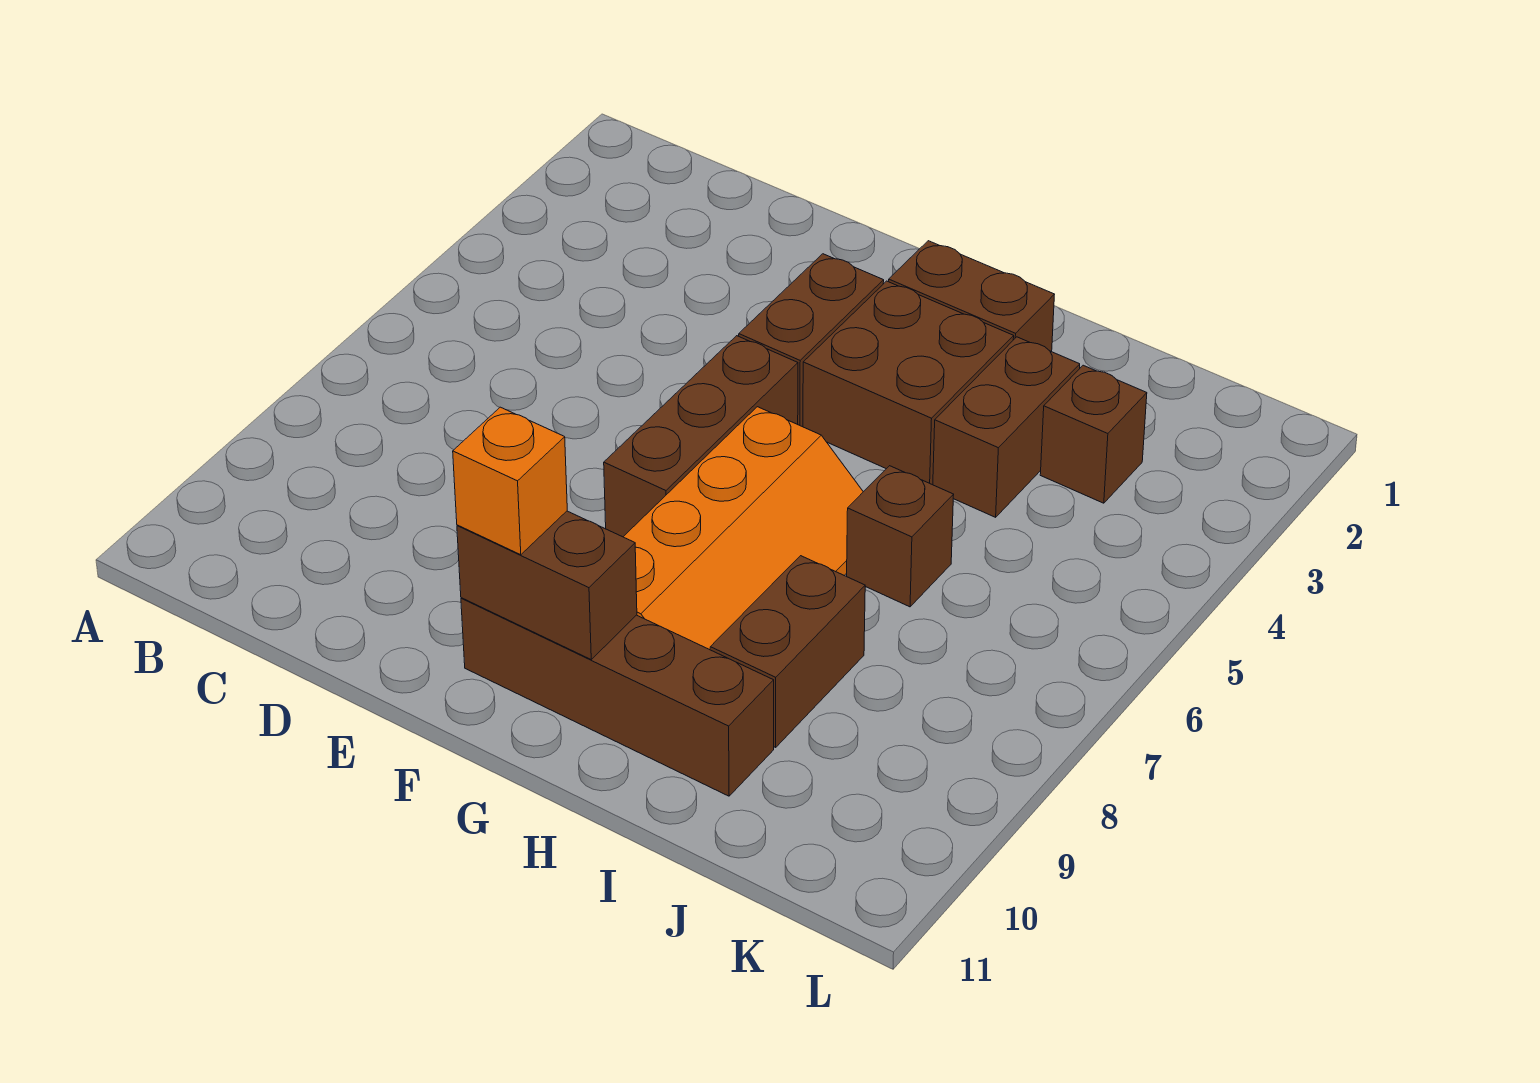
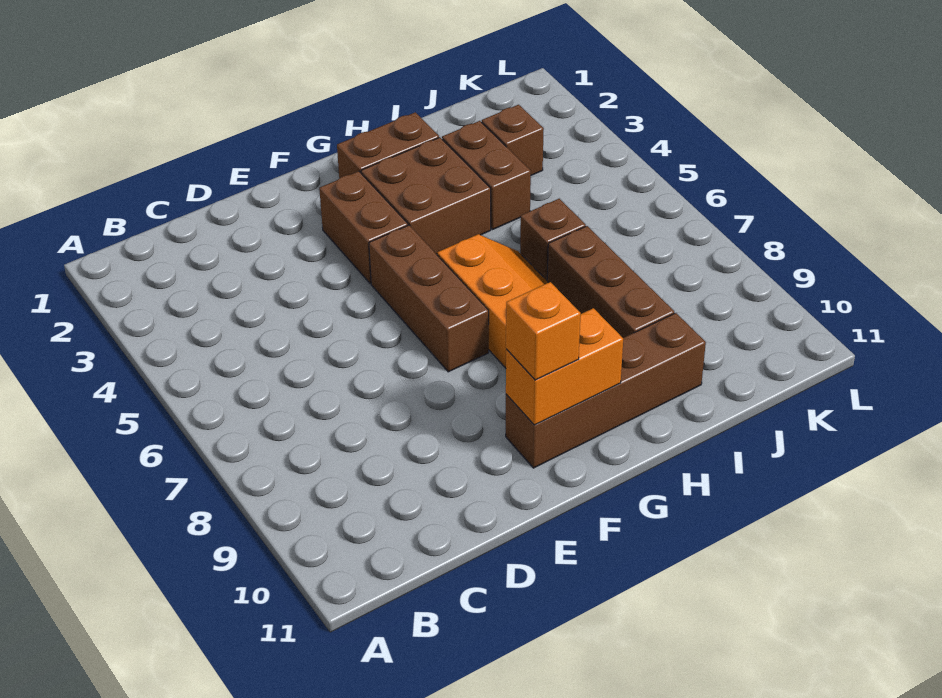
brown brick F10:G10 level 2 -> orange brick F10:G10 level 2
brown brick I8:I9 level 1 -> brown brick I7:I9 level 1

